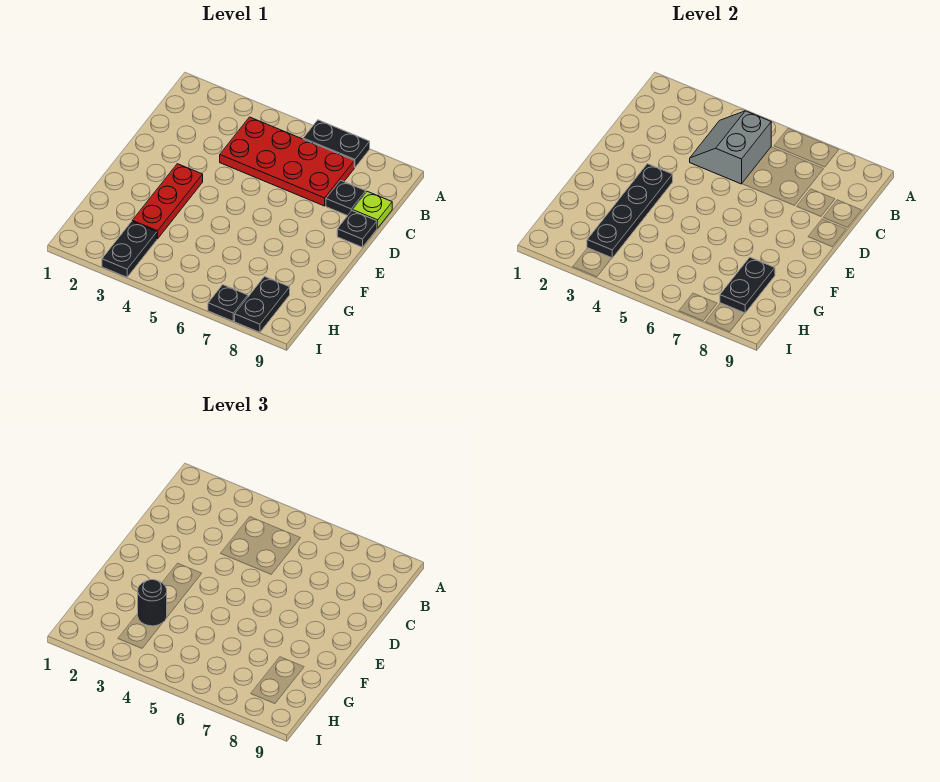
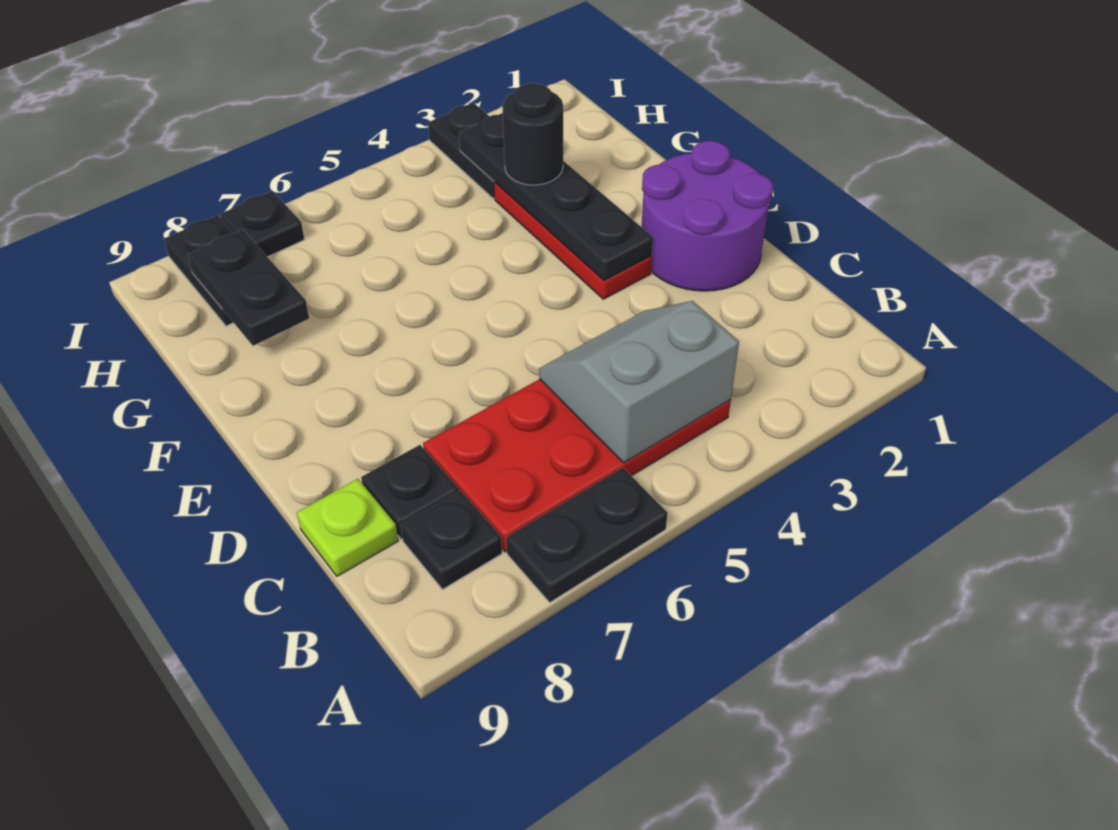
grey slope B4:C5 level 2 top 5 -> grey slope B4:C5 level 2 top B
none -> purple round brick D1:E2 level 1
black plate D9 level 1 -> black plate B8 level 1

